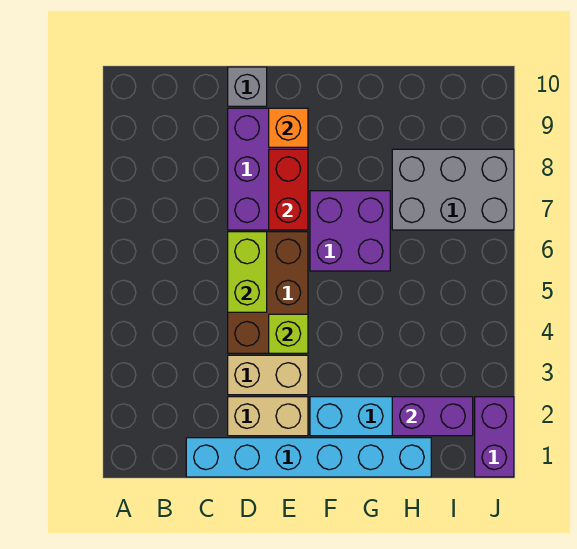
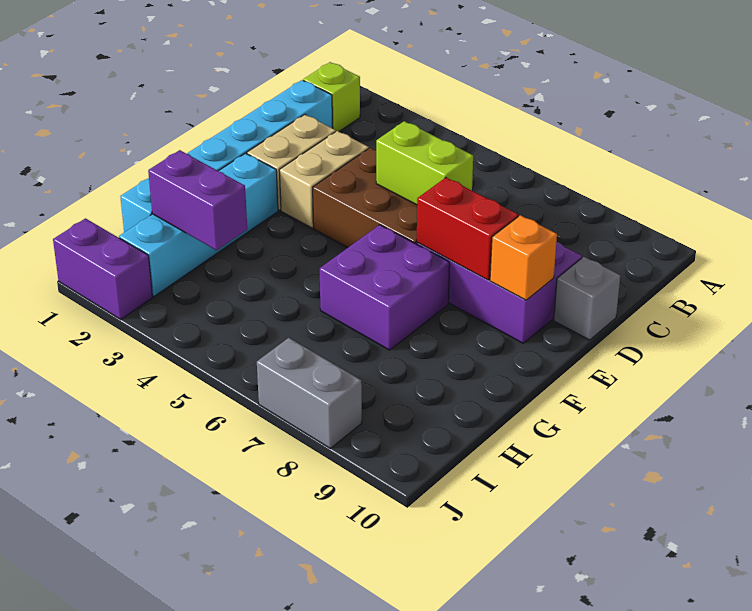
lime brick E4 level 2 -> lime brick B1 level 1
purple brick H2:I2 level 2 -> purple brick H2:H3 level 2
grey brick H7:J8 level 1 -> grey brick J7:J8 level 1

